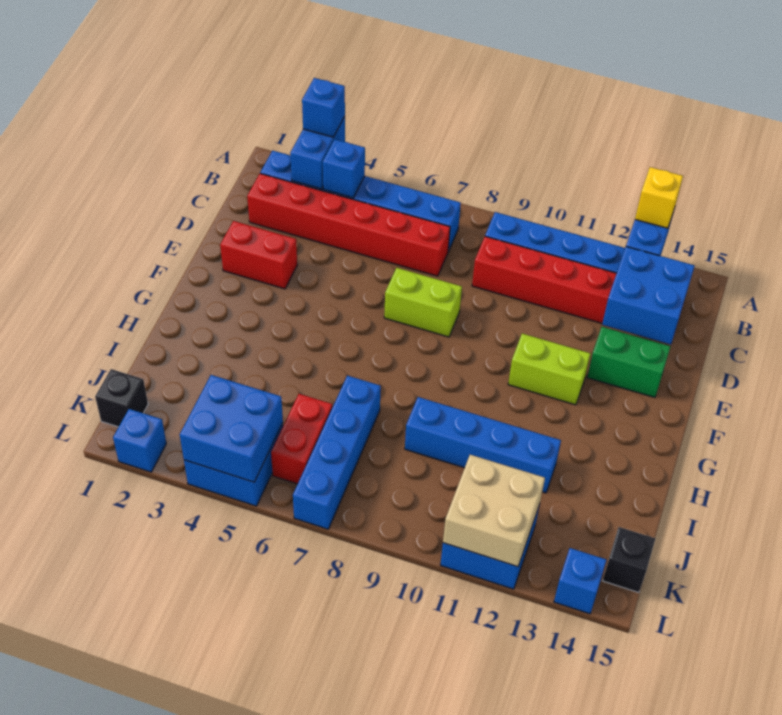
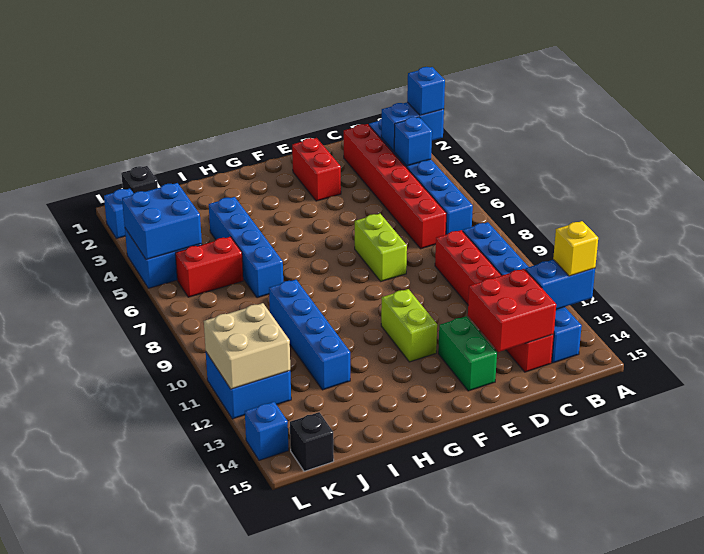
blue brick C13:D14 level 2 -> red brick C13:D14 level 2
blue brick I7:L7 level 1 -> blue brick I4:I7 level 1

